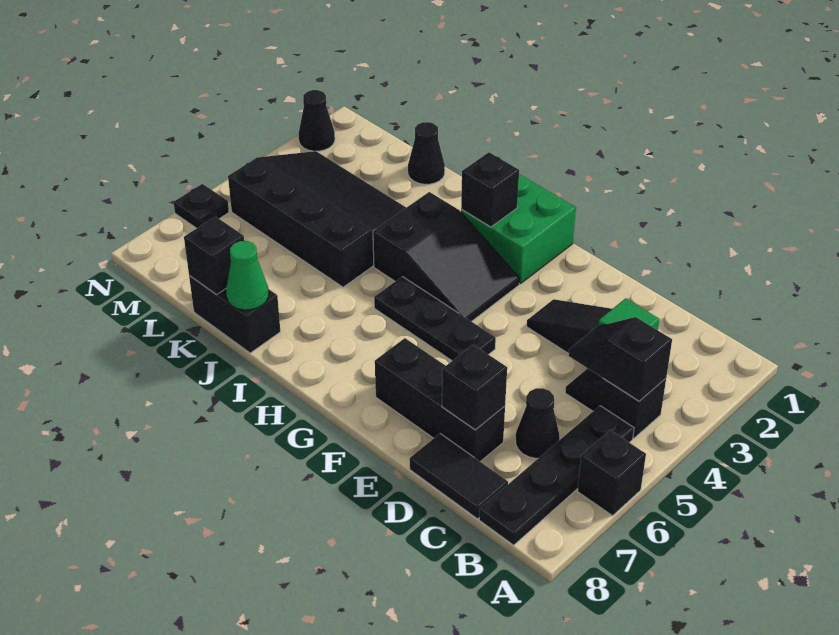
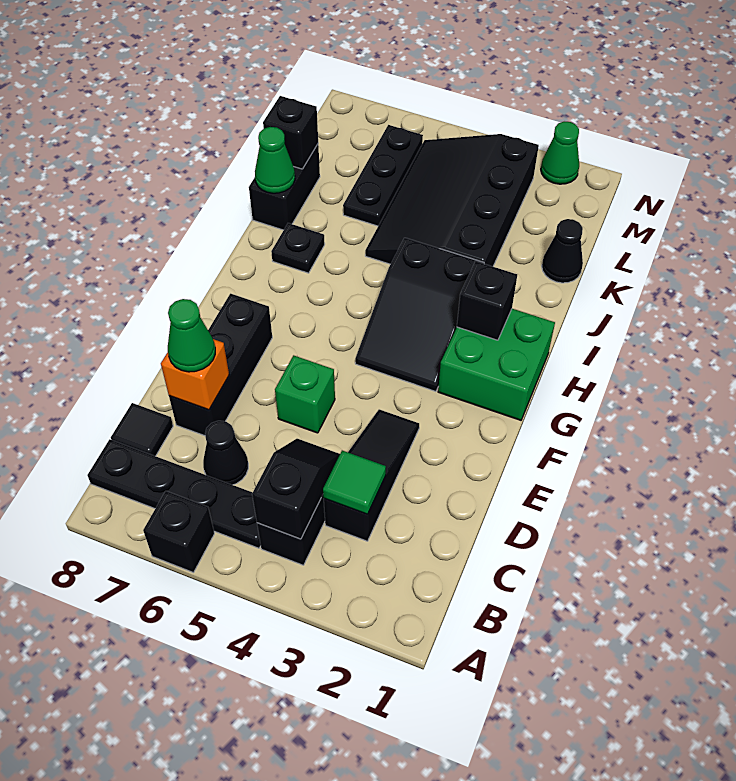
black tile C8:D8 level 1 -> black tile C8 level 1
black brick D7 level 2 -> orange brick D7 level 2
none -> green cone D7 level 3
none -> green brick E5 level 1
black plate F5:H5 level 1 -> black plate K6:M6 level 1
black slope J3:M5 level 1 top 5 -> black slope J3:M5 level 1 top 3
black cone N2 level 1 -> green cone N2 level 1
black plate N6 level 1 -> black plate I7 level 1

